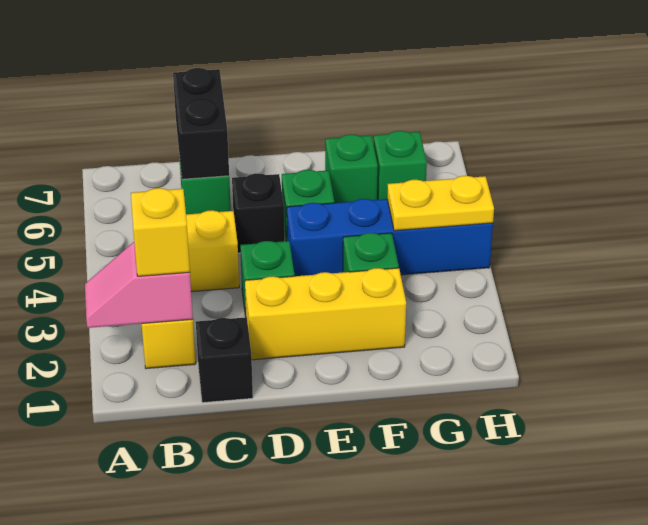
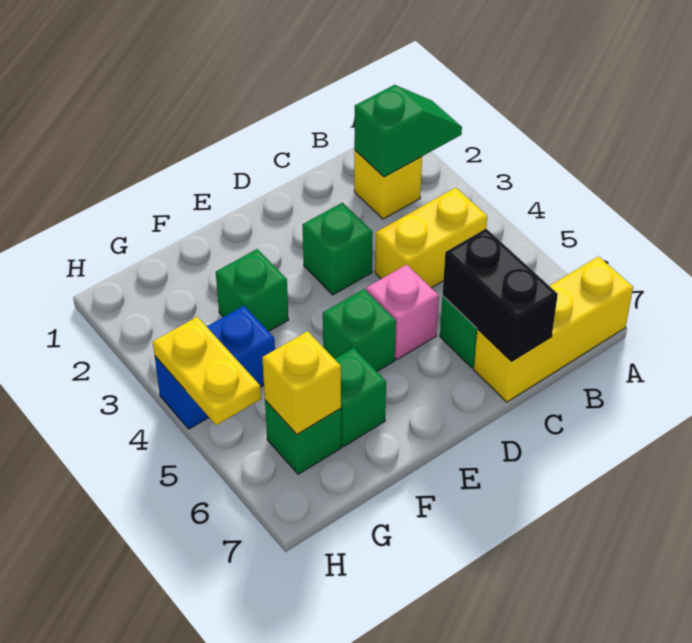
pink slope A2:B2 level 2 top B -> green slope A2:B2 level 2 top B
yellow brick B2 level 3 -> yellow brick G6 level 2
black brick C1 level 1 -> none
yellow brick D2:F2 level 1 -> yellow brick A7:C7 level 1
black brick D5 level 1 -> pink brick D5 level 1
blue brick E4:H4 level 1 -> blue brick G4:H4 level 1
yellow plate G4:H4 level 2 -> yellow plate H4:H5 level 2

